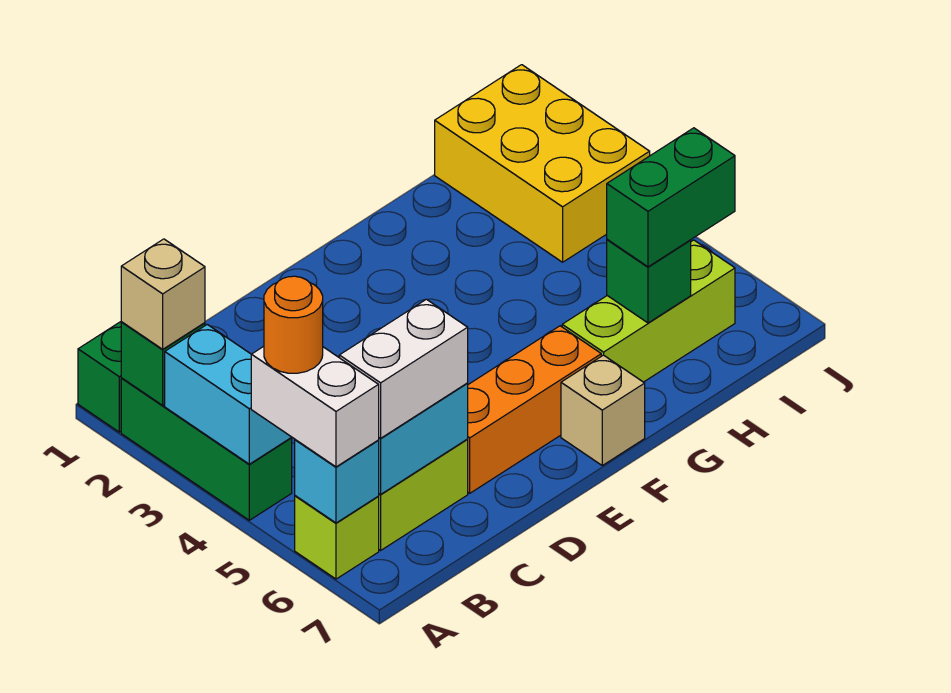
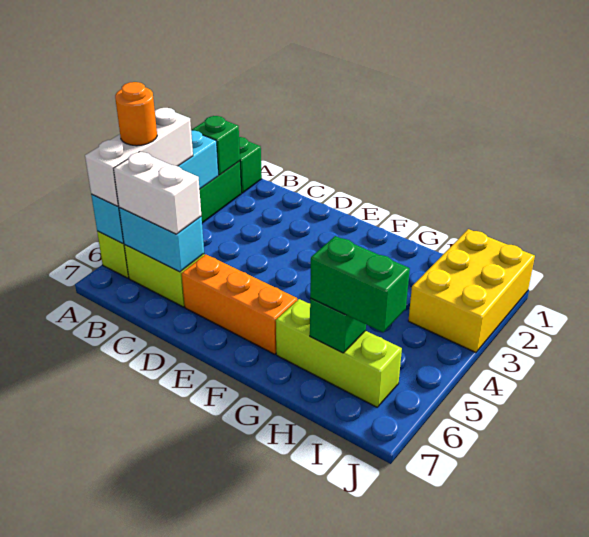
tan brick A2 level 3 -> none
white brick A5:A6 level 3 -> white brick A4:A6 level 3
tan brick F7 level 1 -> none

